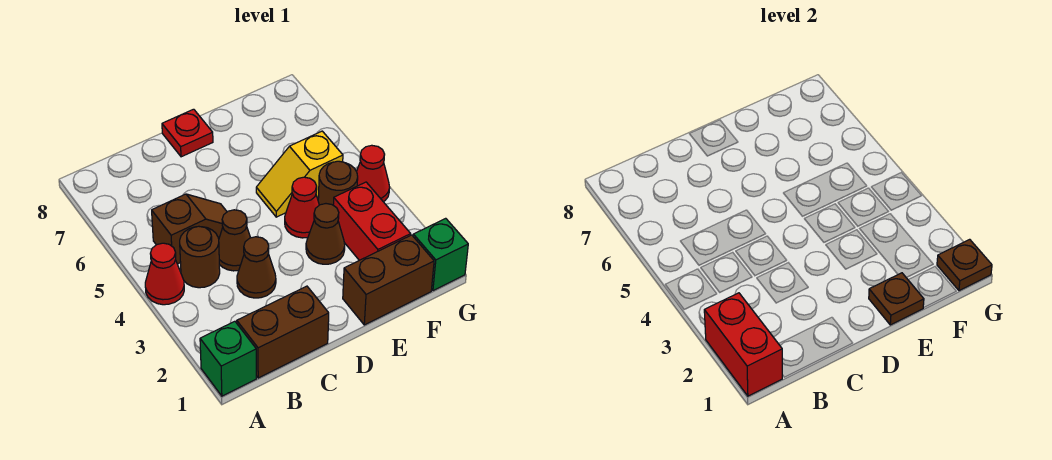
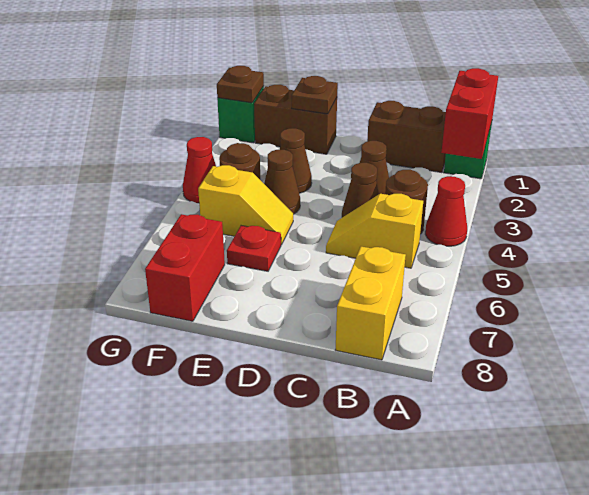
brown slope B5:C5 level 1 top B -> yellow slope B5:C5 level 1 top B
none -> yellow brick B7:B8 level 1
red plate D8 level 1 -> red plate E6 level 1
red cone E4 level 1 -> brown cone E4 level 1
red brick F2:F3 level 1 -> red brick F7:F8 level 1

